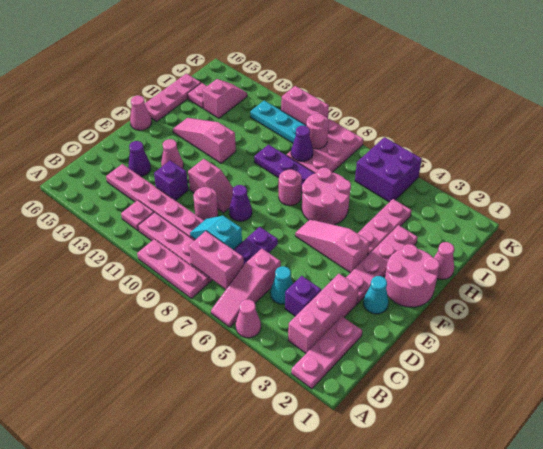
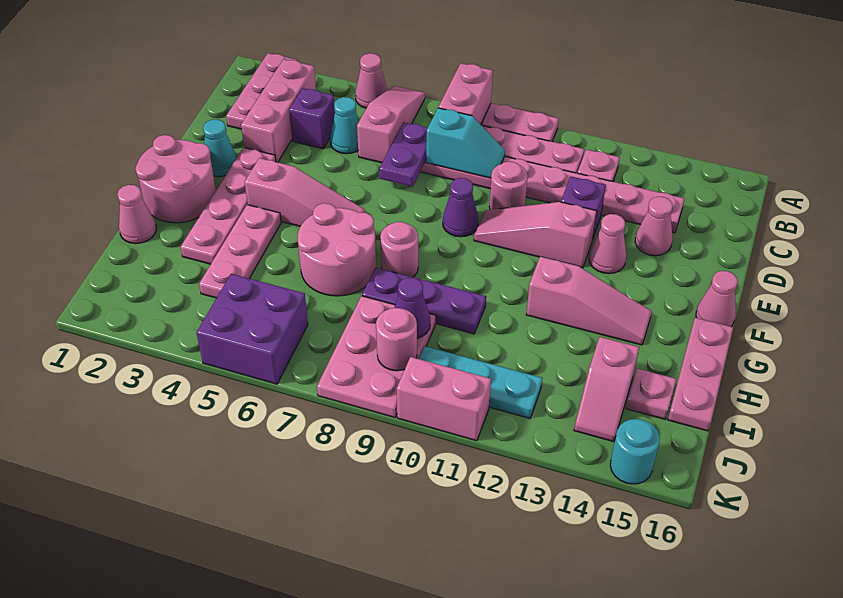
pink brick B7:B8 level 2 -> pink brick A8:B8 level 2
purple cone D14 level 1 -> pink cone D14 level 1
pink slope E10:E11 level 1 top 11 -> pink slope E10:E12 level 1 top 12
none -> cyan round brick K15 level 1

